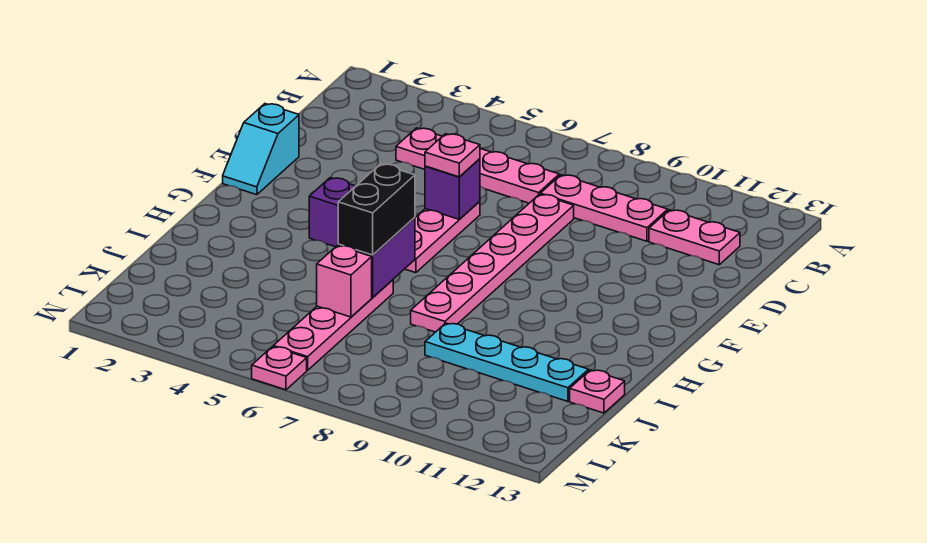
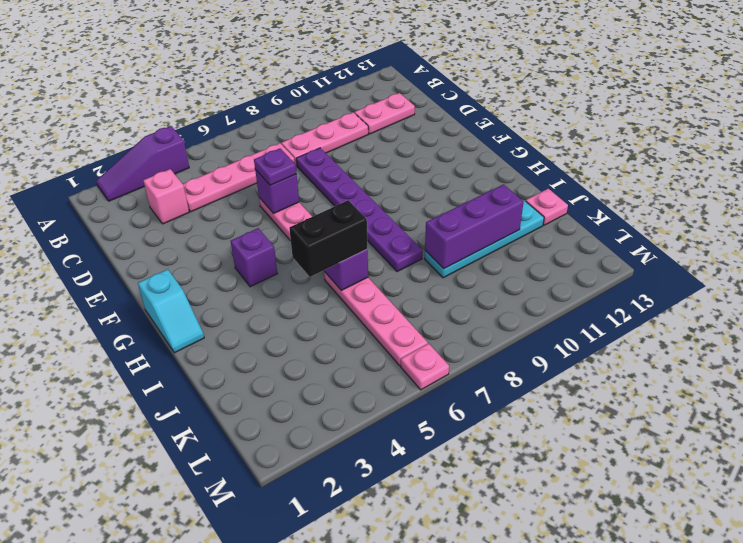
none -> purple slope A2:A4 level 1 top 4
pink plate D8:I8 level 1 -> purple plate D8:I8 level 1
cyan slope E1:F1 level 1 top E -> cyan slope G1:H1 level 1 top G
pink plate E6 level 3 -> purple plate E6 level 3
black brick H6:I6 level 3 -> black brick I5:I6 level 3
pink brick J6 level 2 -> pink brick C3 level 1
none -> purple brick J9:J11 level 2

